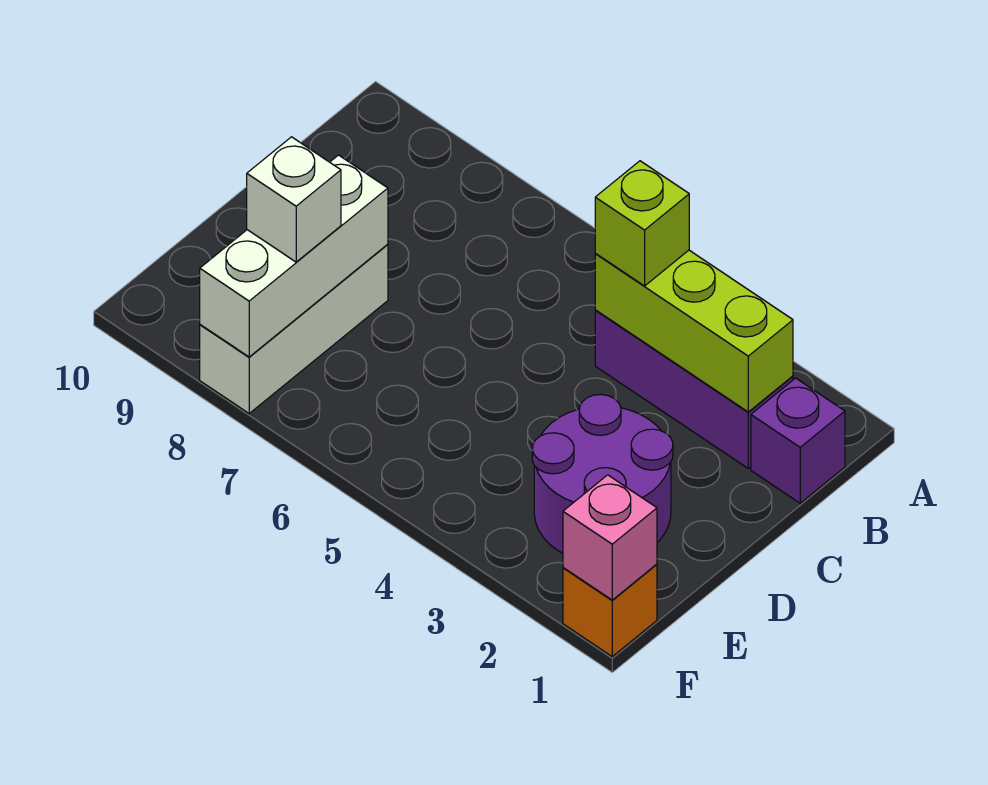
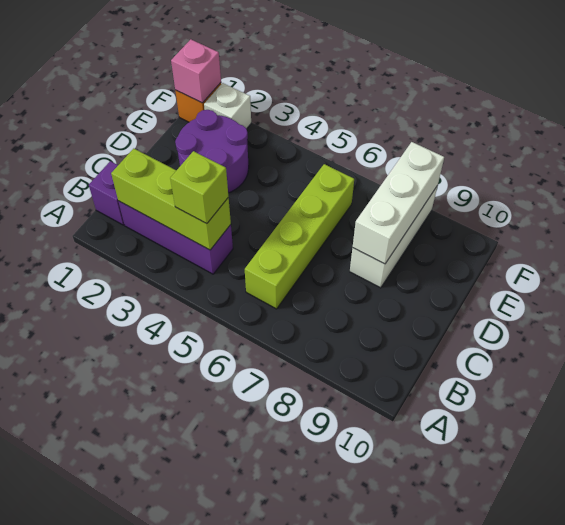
none -> lime brick B6:E6 level 1
white brick E8 level 3 -> white brick F2 level 1

